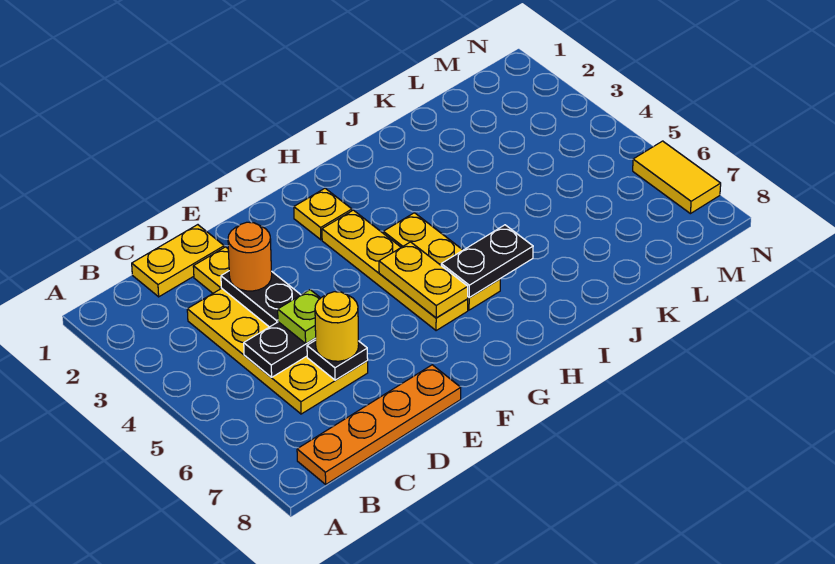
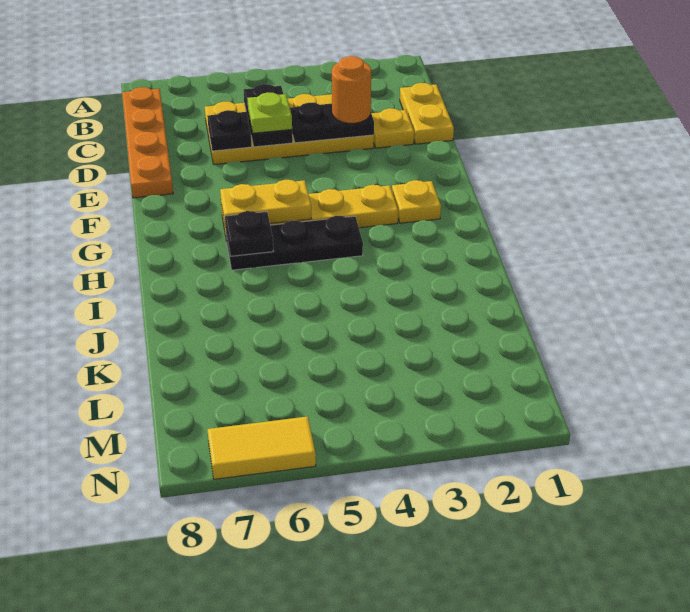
yellow round brick D6 level 3 -> none
yellow plate H4:H6 level 1 -> black plate H4:H6 level 1
black plate H6:I6 level 2 -> black plate H6 level 2

